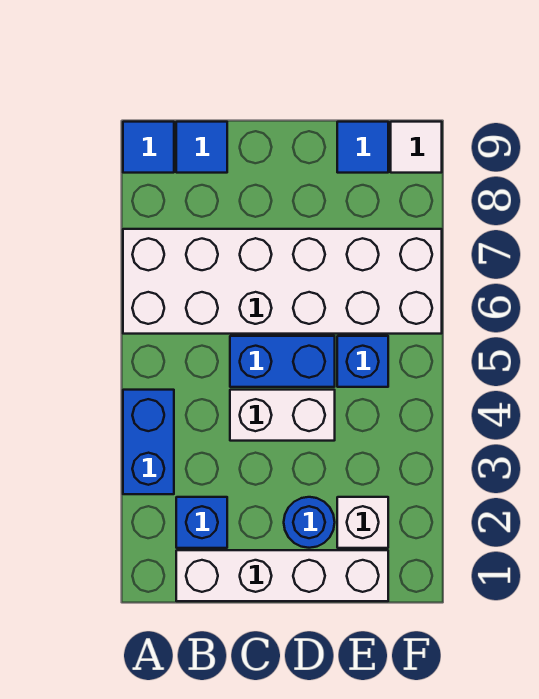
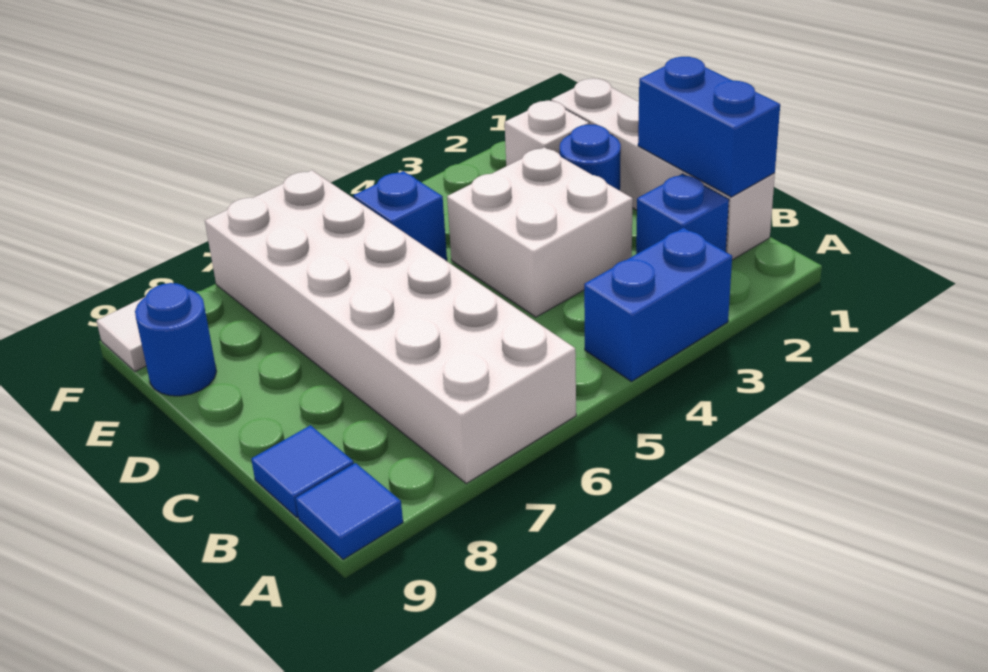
white brick C4:D4 level 1 -> white brick C3:D4 level 1
blue brick C5:D5 level 1 -> blue brick B1:C1 level 2
blue tile E9 level 1 -> blue round brick E9 level 1

